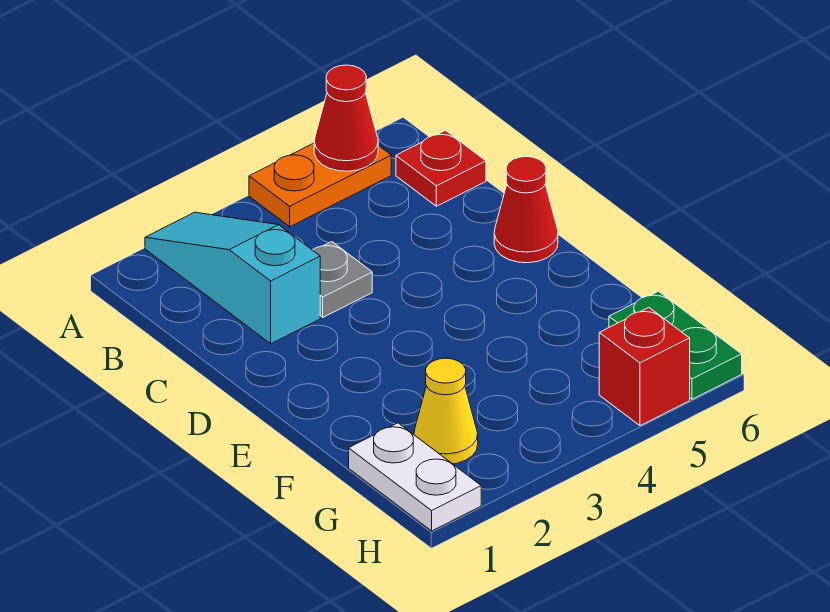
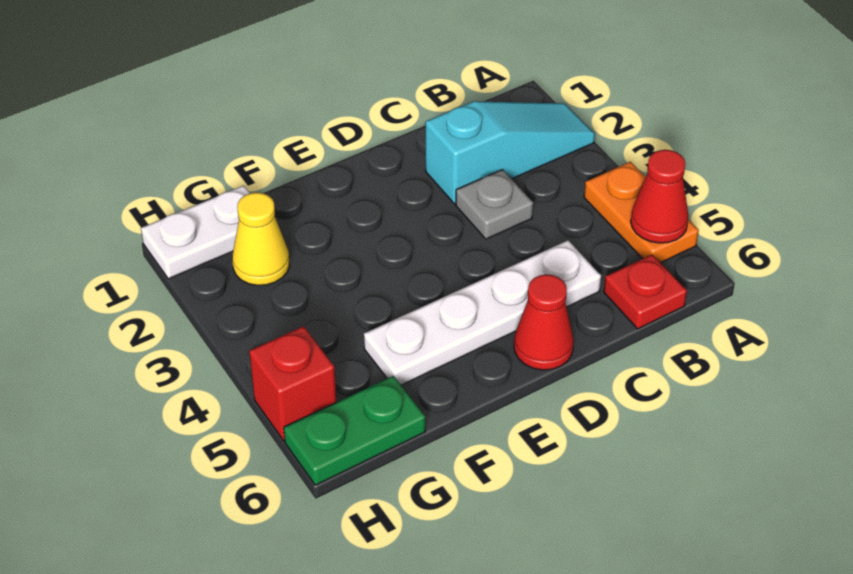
none -> white plate C5:F5 level 1

